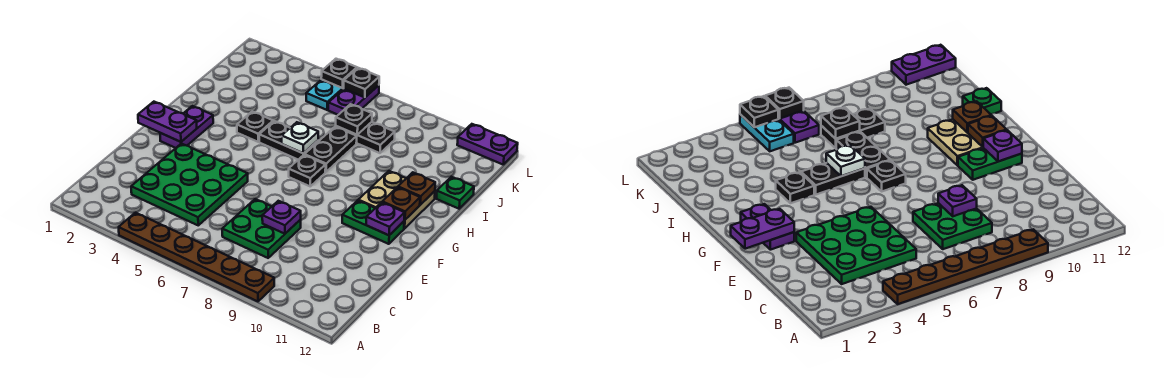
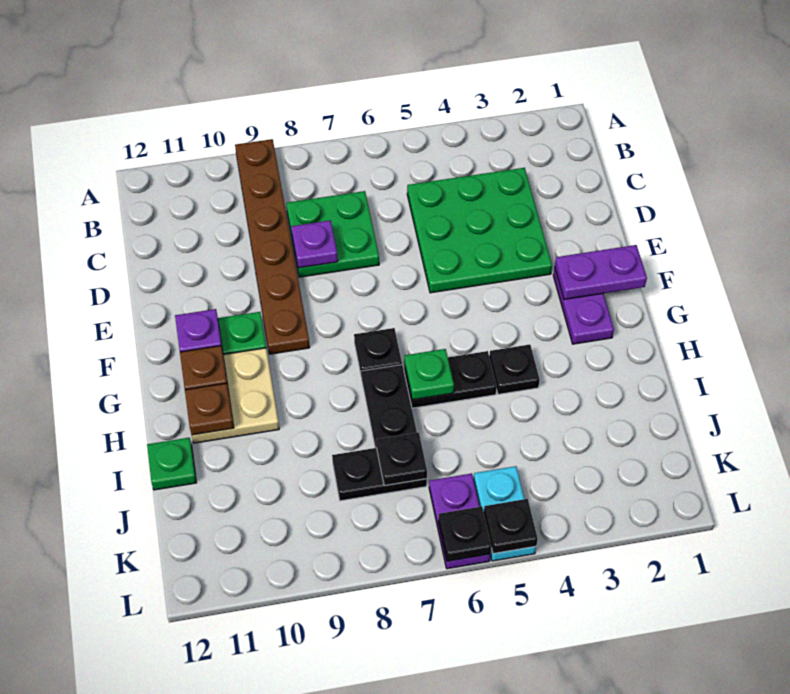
brown plate A4:A9 level 1 -> brown plate A9:F9 level 1
white plate H6 level 2 -> green plate H6 level 2
purple plate L11:L12 level 1 -> none

